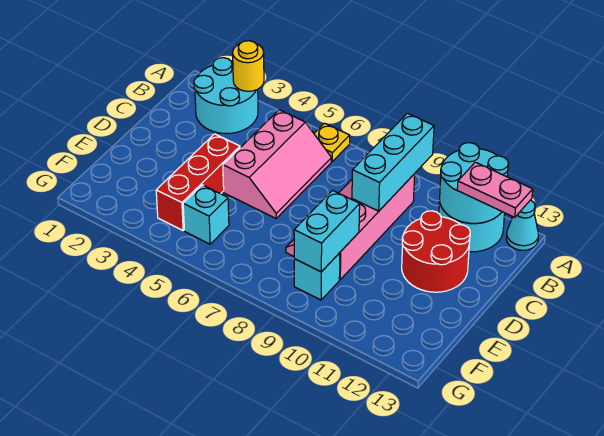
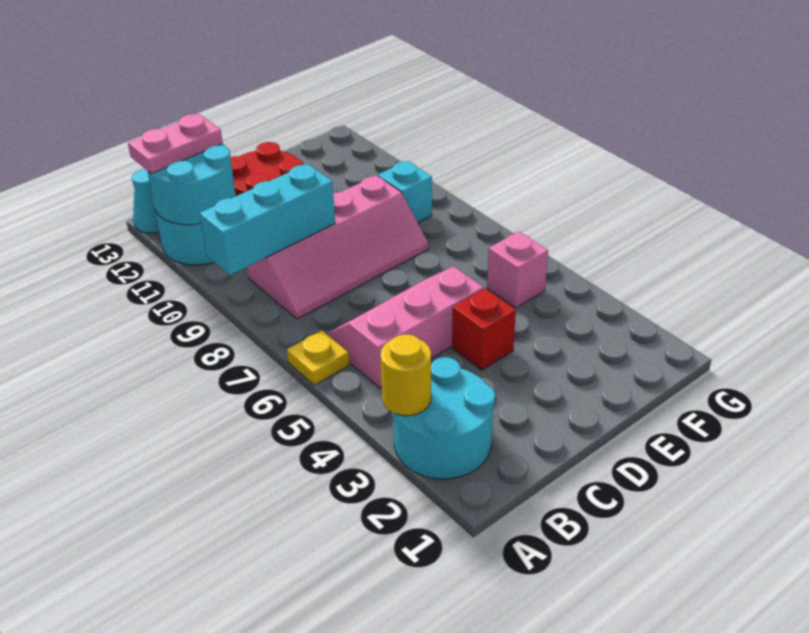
pink plate B12:B13 level 3 -> pink plate A12:B12 level 3
red brick D4:F4 level 1 -> red brick D4 level 1
cyan brick E9:F9 level 2 -> none
cyan brick F5 level 1 -> pink brick F5 level 1

